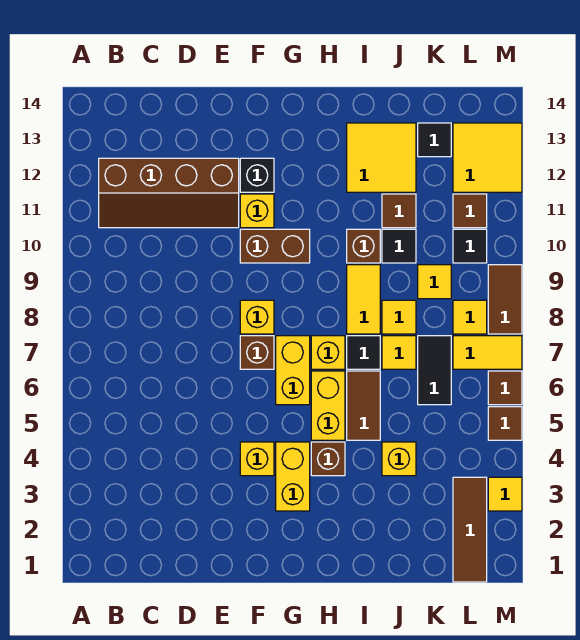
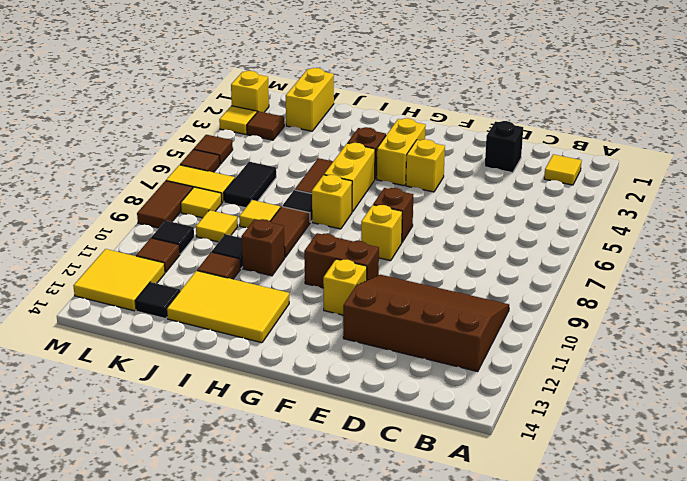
brown slope B11:E12 level 1 top 12 -> brown slope B10:E12 level 1 top 12
black brick F12 level 1 -> black brick D2 level 1
yellow brick G6:G7 level 1 -> yellow brick K1:K2 level 1
yellow tile I8:I9 level 1 -> brown tile I8:I9 level 1
yellow tile I12:J13 level 1 -> yellow tile H12:J13 level 1
yellow brick J4 level 1 -> yellow brick M2 level 1
yellow tile J7 level 1 -> yellow tile B2 level 1
brown tile L1:L3 level 1 -> brown tile L3 level 1

